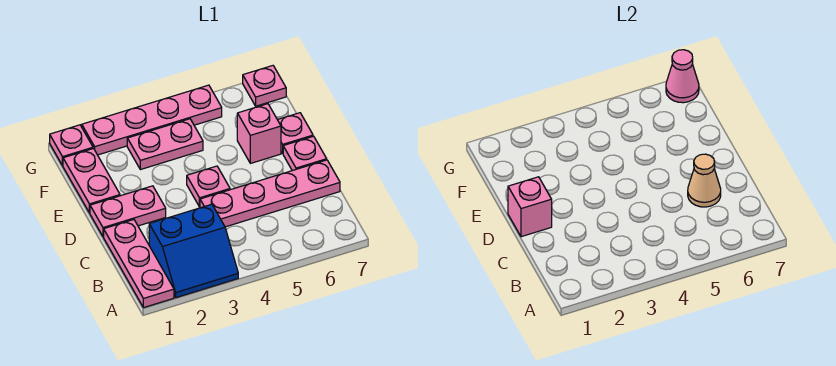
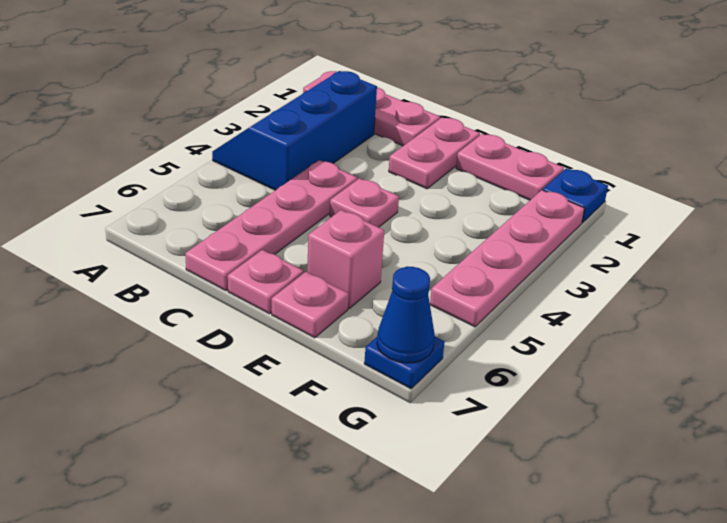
blue slope A2:B3 level 1 top B -> blue slope A2:B4 level 1 top B
tan cone C6 level 2 -> none
pink brick D1 level 2 -> none
pink plate F3:F4 level 1 -> none
pink plate G1 level 1 -> blue plate G1 level 1
pink plate G7 level 1 -> blue plate G7 level 1
pink cone G7 level 2 -> blue cone G7 level 2

